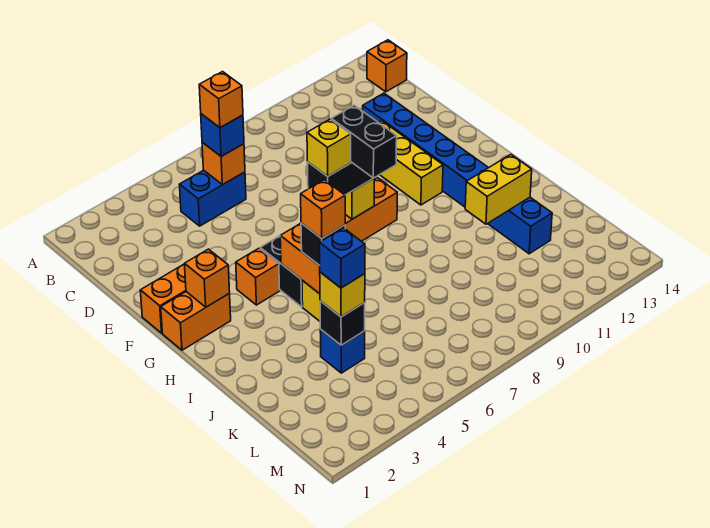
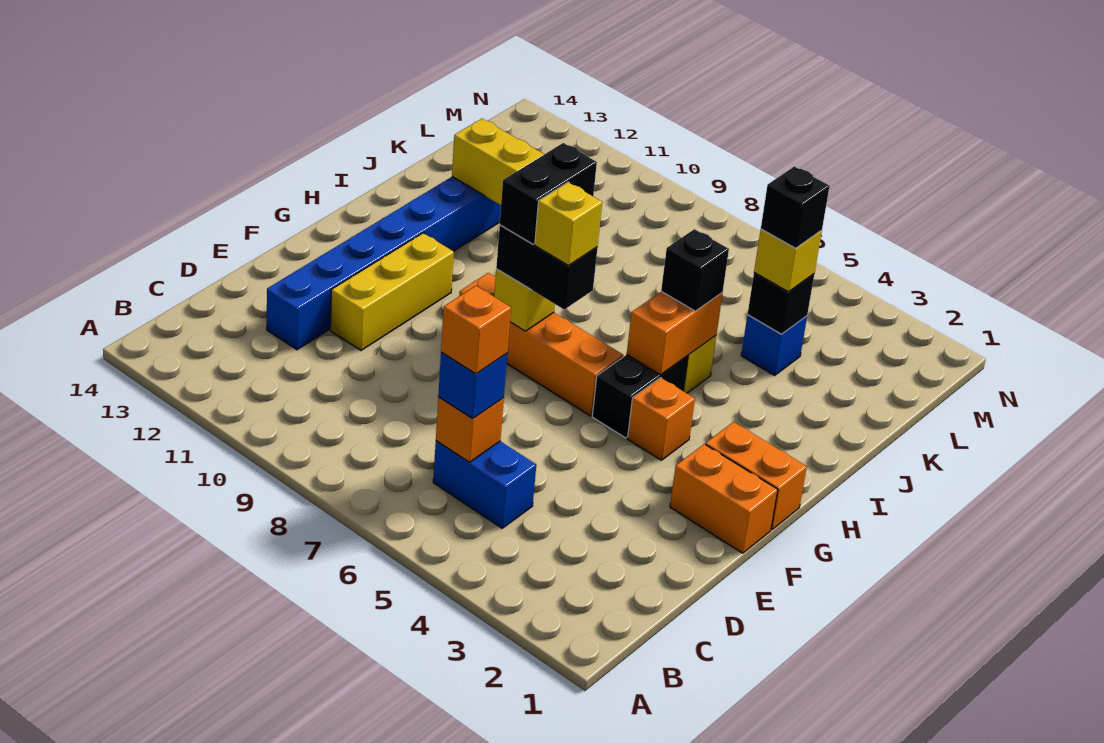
orange brick B14 level 1 -> none
orange brick G2 level 2 -> none
orange brick I5 level 4 -> none
blue brick K4 level 4 -> black brick K4 level 4

